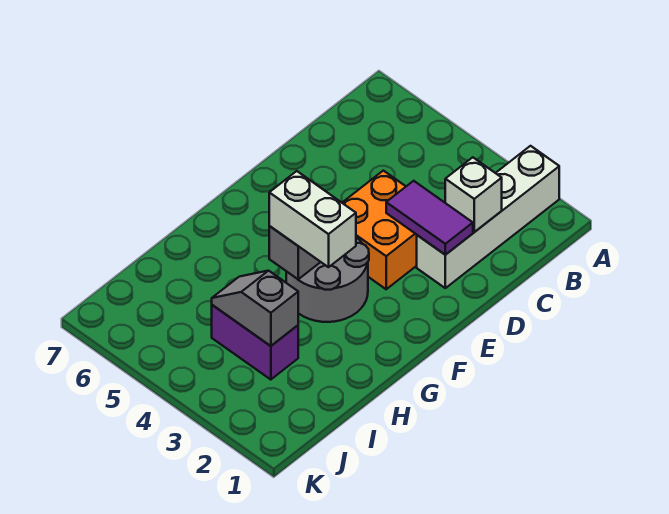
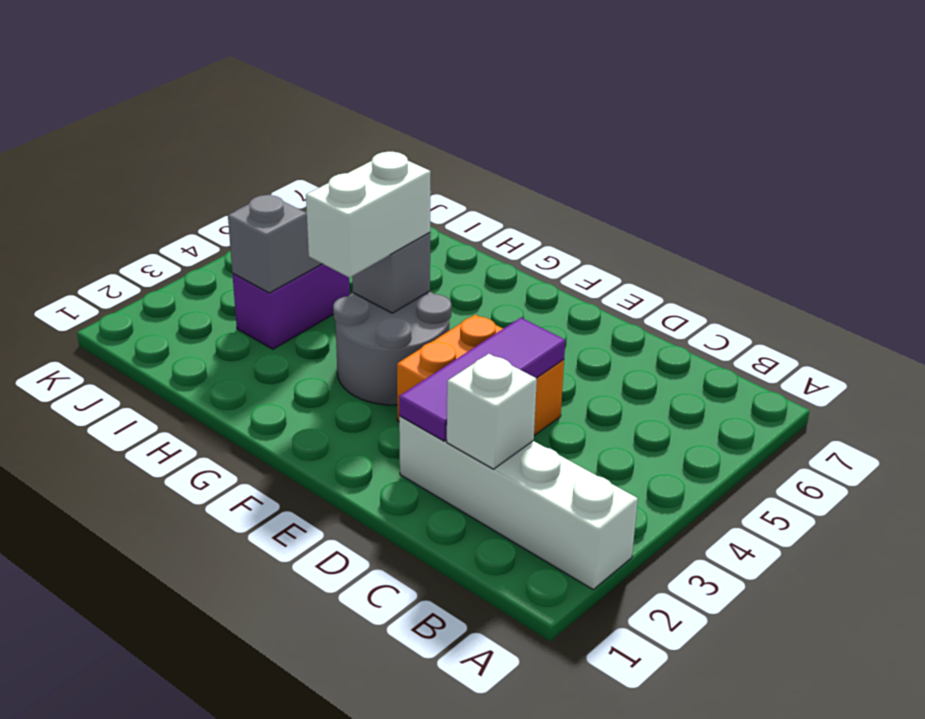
purple tile D2:D3 level 2 -> purple tile D2:D4 level 2

